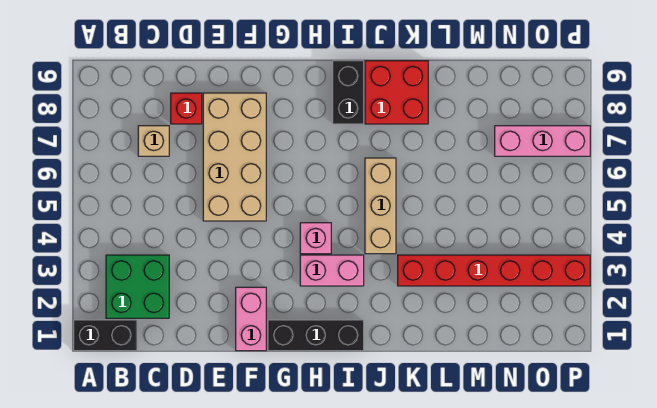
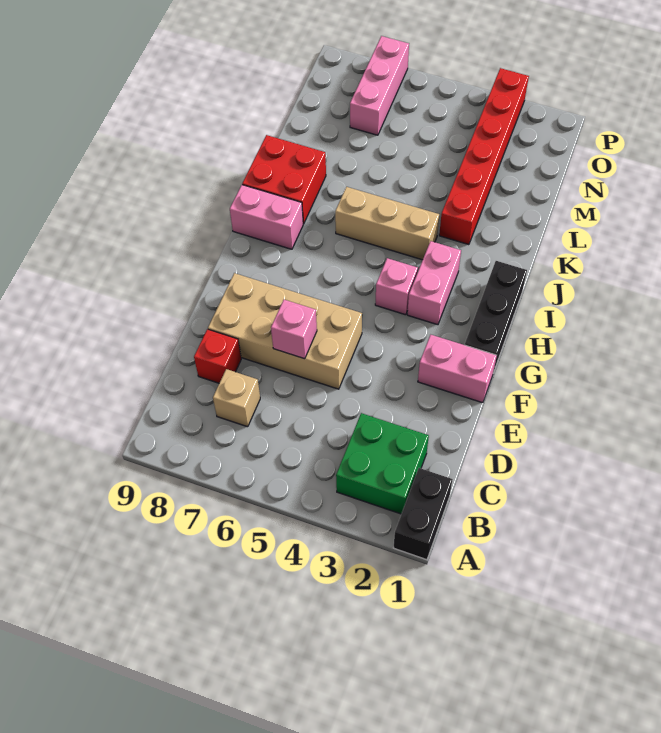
none -> pink brick E6 level 2
black brick I8:I9 level 1 -> pink brick I8:I9 level 1

